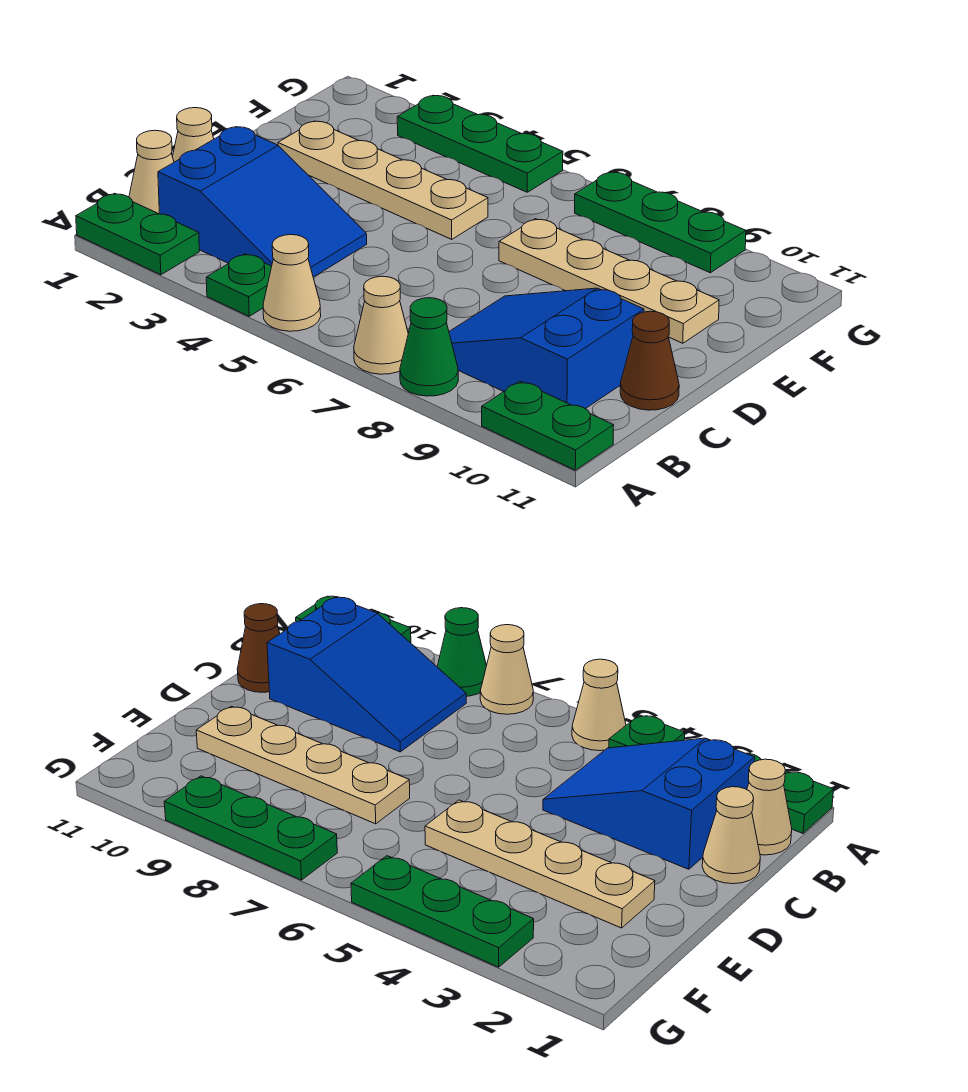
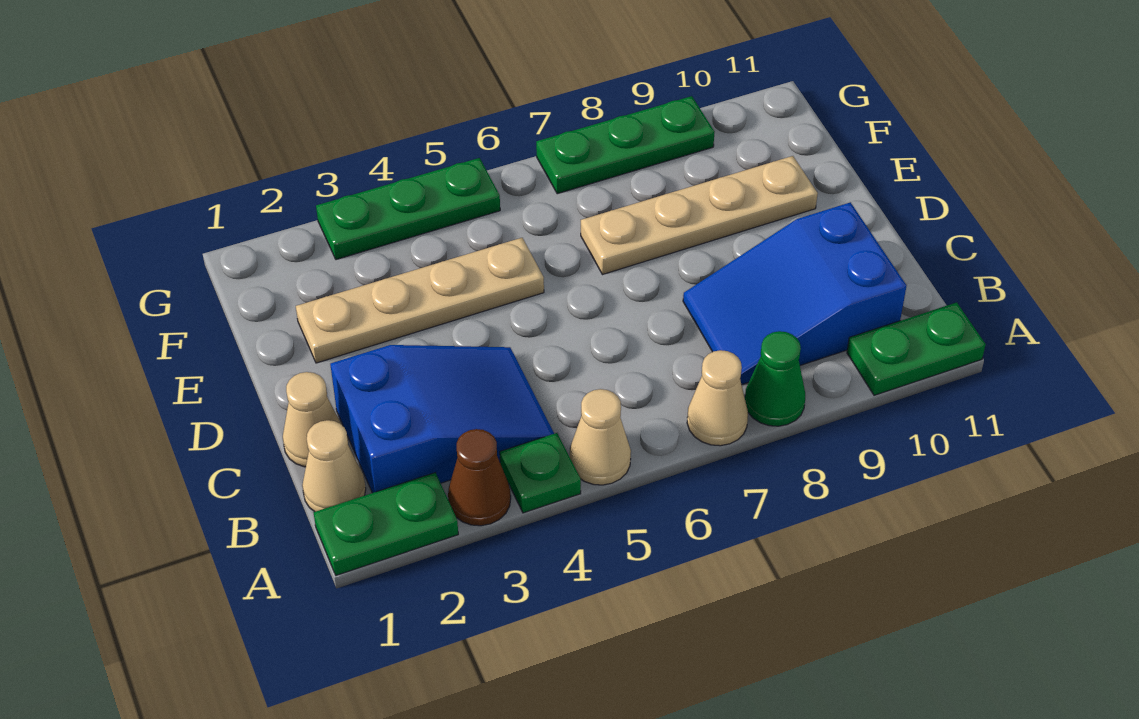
brown cone C11 level 1 -> brown cone A3 level 1

